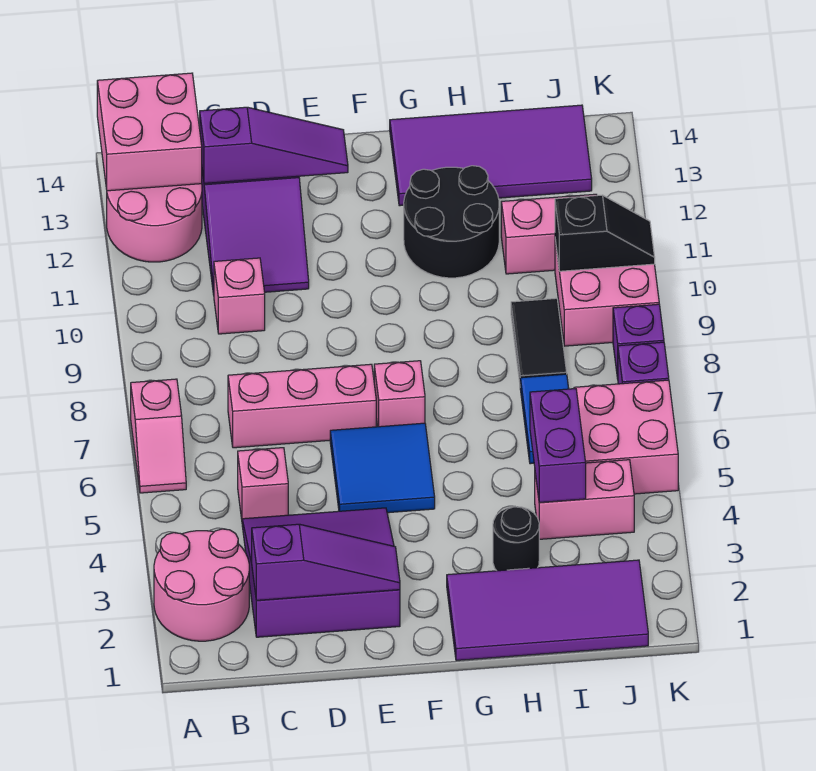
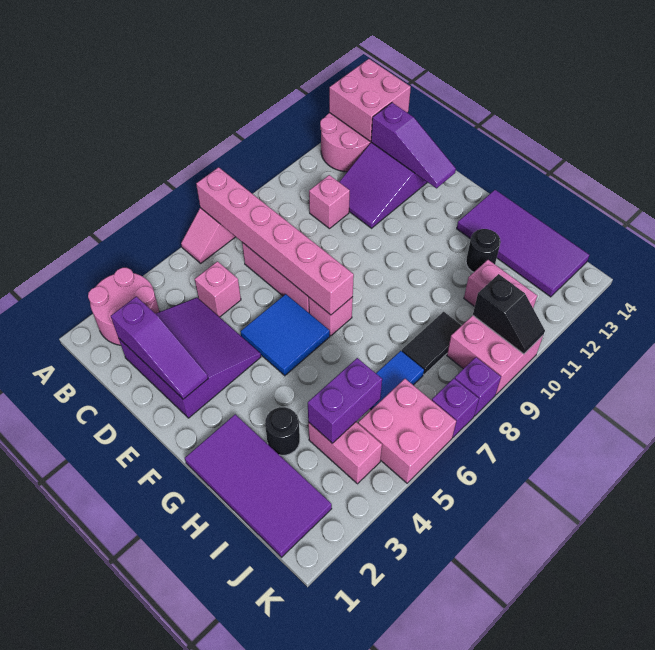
none -> pink brick A7:F7 level 2
black round brick G11:H12 level 1 -> black round brick H12 level 1

